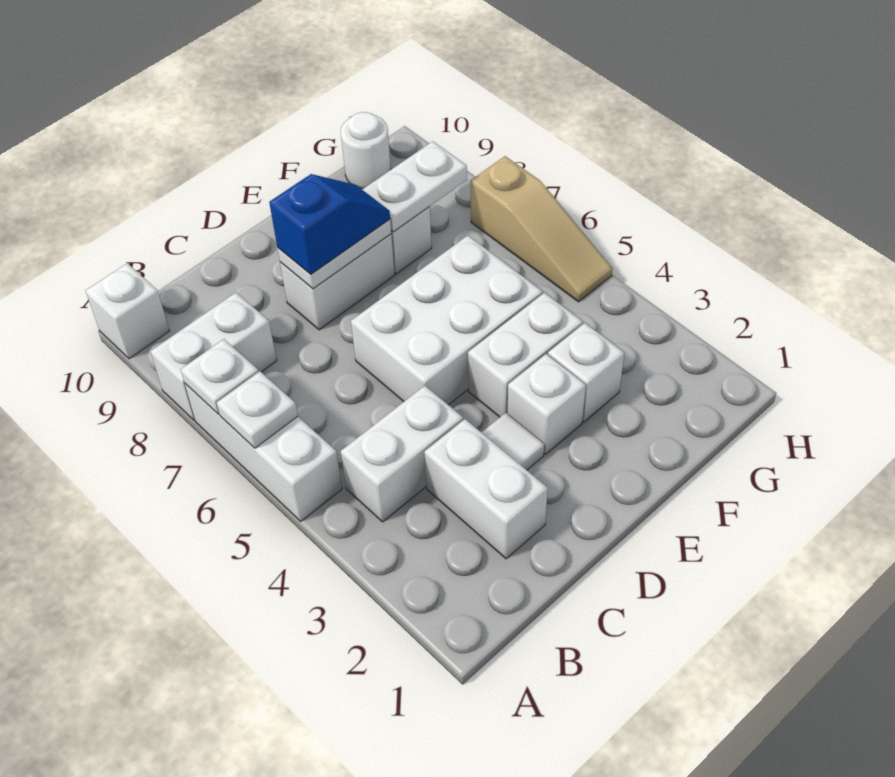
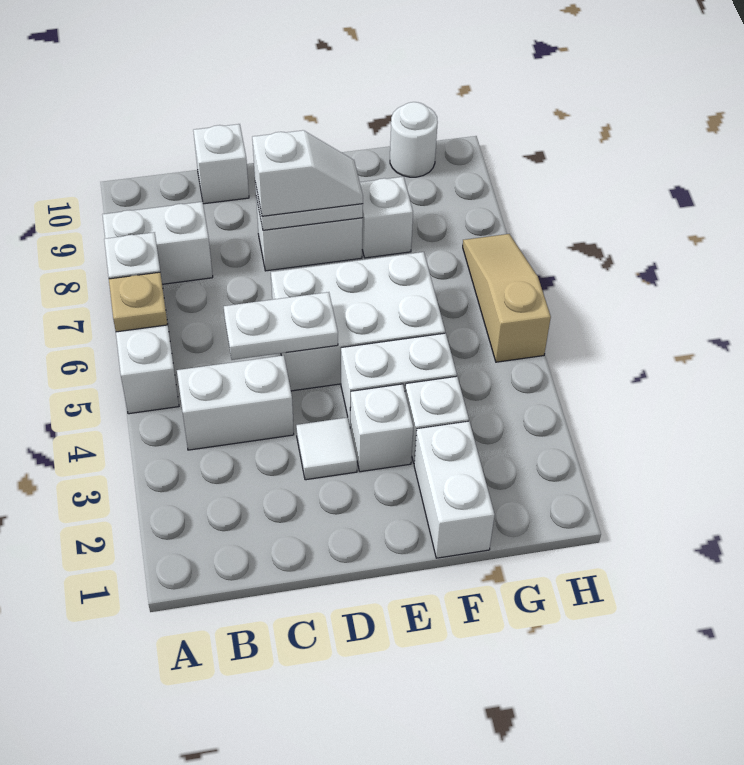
white plate A6 level 2 -> tan plate A6 level 2
white brick A10 level 1 -> white brick C10 level 1
white brick C2:C3 level 1 -> white brick F1:F2 level 1
blue slope D8:E8 level 3 top D -> white slope D8:E8 level 3 top D
white plate F8:G8 level 2 -> white plate C5:D5 level 2
tan slope H5:H7 level 1 top 7 -> tan slope H5:H7 level 1 top 5

